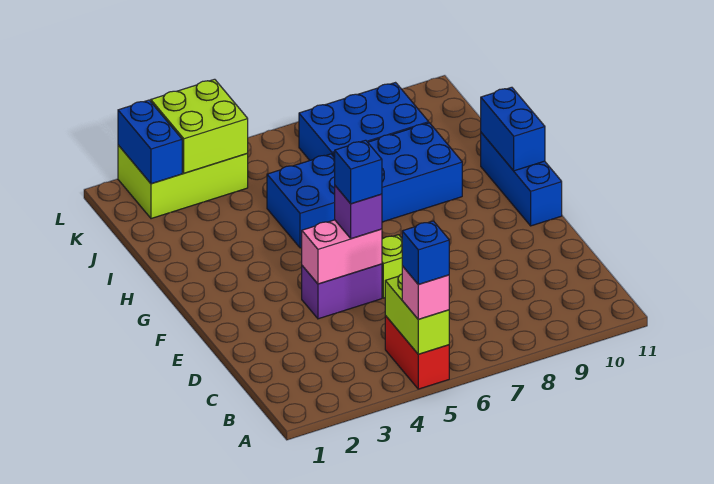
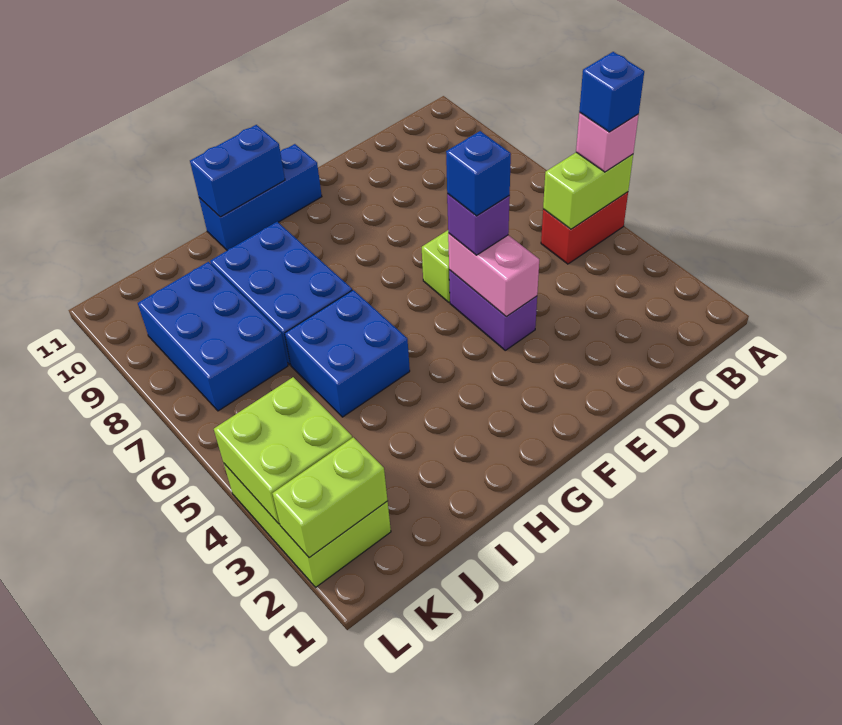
blue brick K2:L2 level 2 -> lime brick K2:L2 level 2

